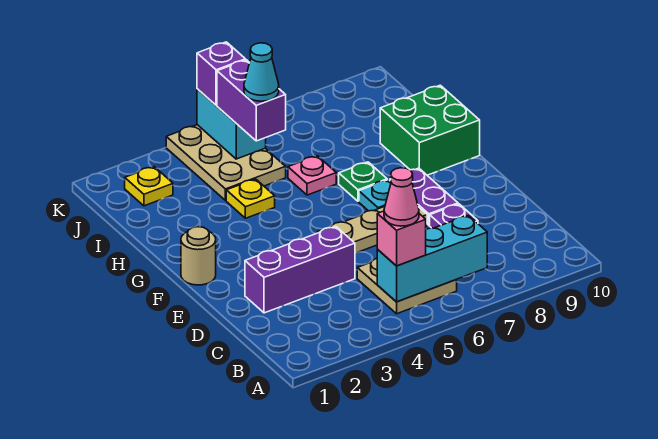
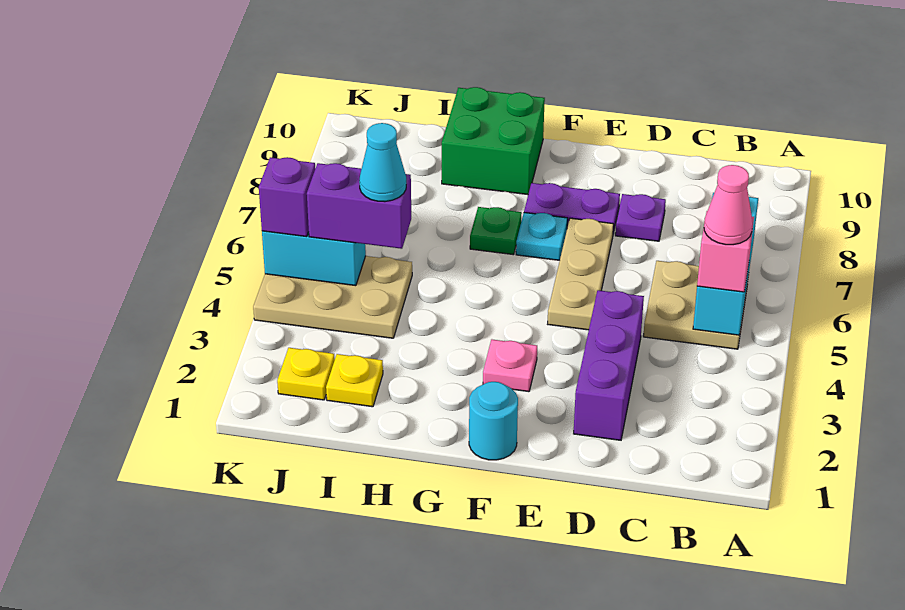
tan round brick F1 level 1 -> cyan round brick F1 level 1
yellow plate H4 level 1 -> yellow plate I2 level 1
pink plate H6 level 1 -> pink plate F3 level 1

